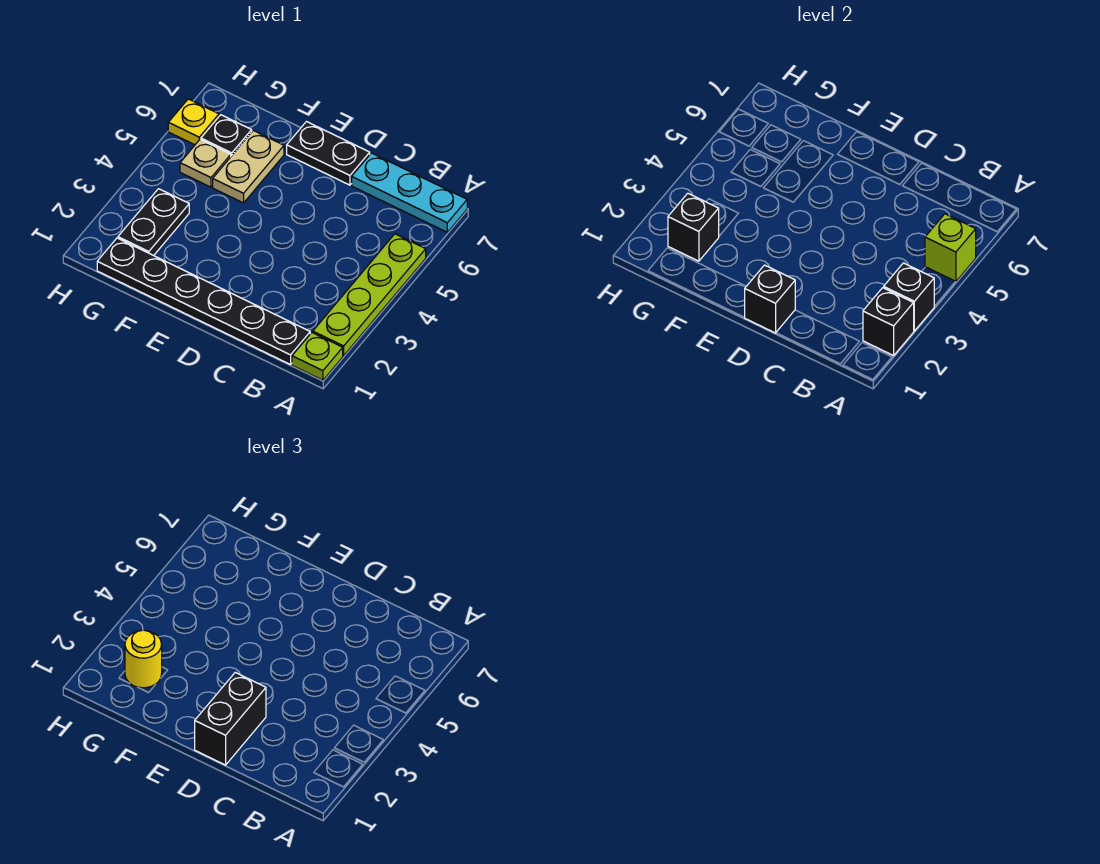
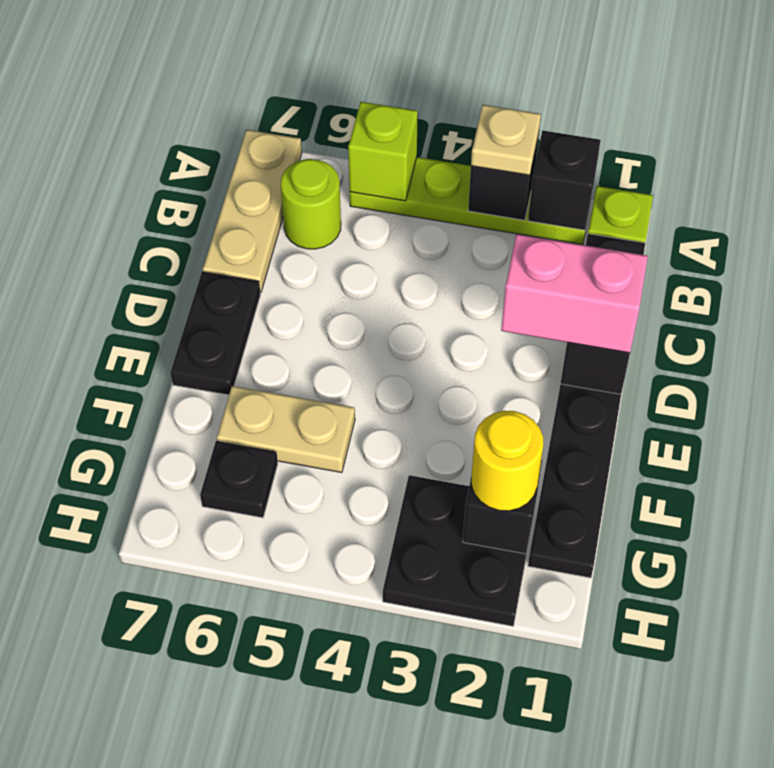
cyan plate A7:C7 level 1 -> tan plate A7:C7 level 1
none -> lime round brick B6 level 1
black brick D1:D2 level 3 -> pink brick D1:D2 level 3
black plate G2:G3 level 1 -> black plate G2:H3 level 1
tan plate G5 level 1 -> tan plate A3 level 3
yellow plate H6 level 1 -> none

